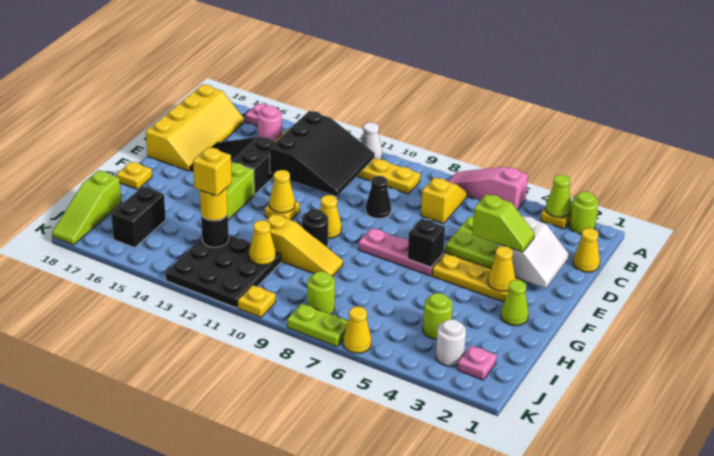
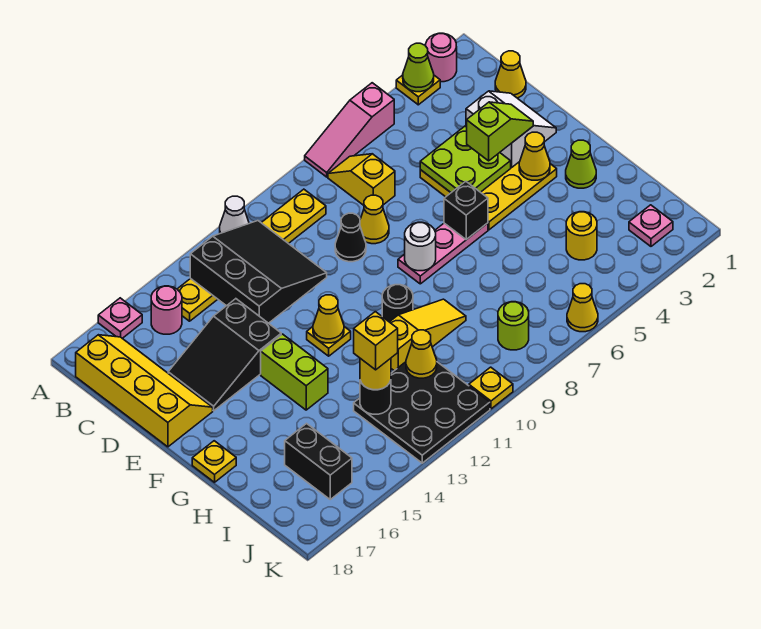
lime round brick A2 level 1 -> pink round brick A2 level 1
yellow cone F10 level 1 -> yellow cone D8 level 1
lime round brick I4 level 1 -> yellow round brick I4 level 1
lime slope I18:K18 level 1 top I -> none
white round brick J3 level 1 -> white round brick F8 level 2
lime plate K7:K8 level 1 -> none

